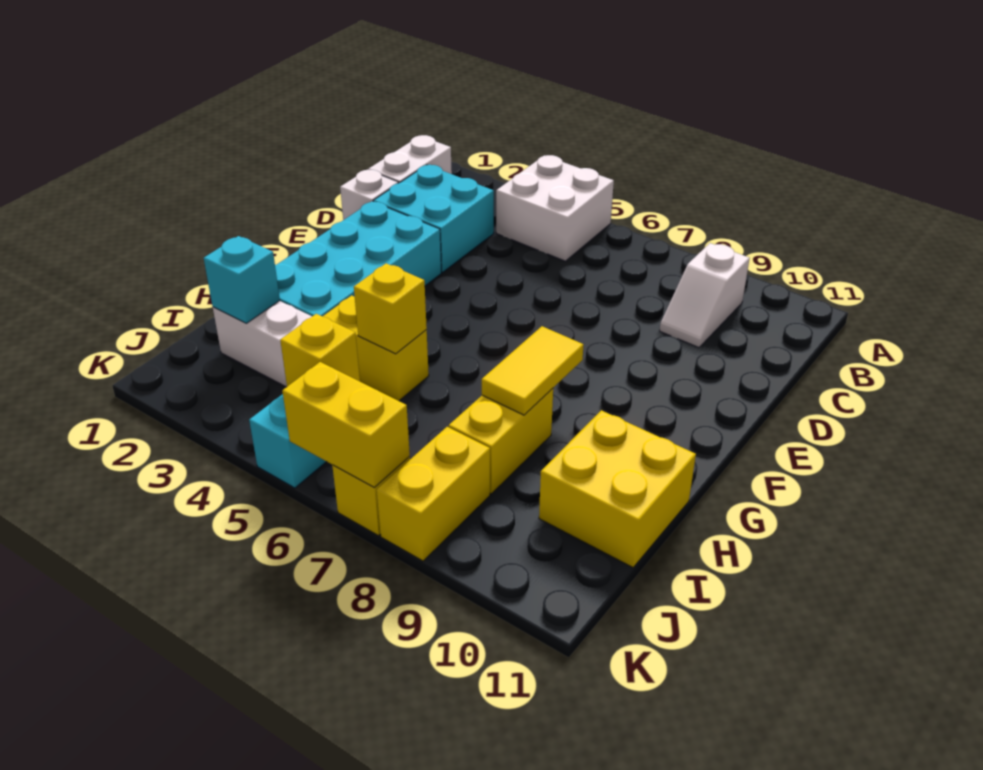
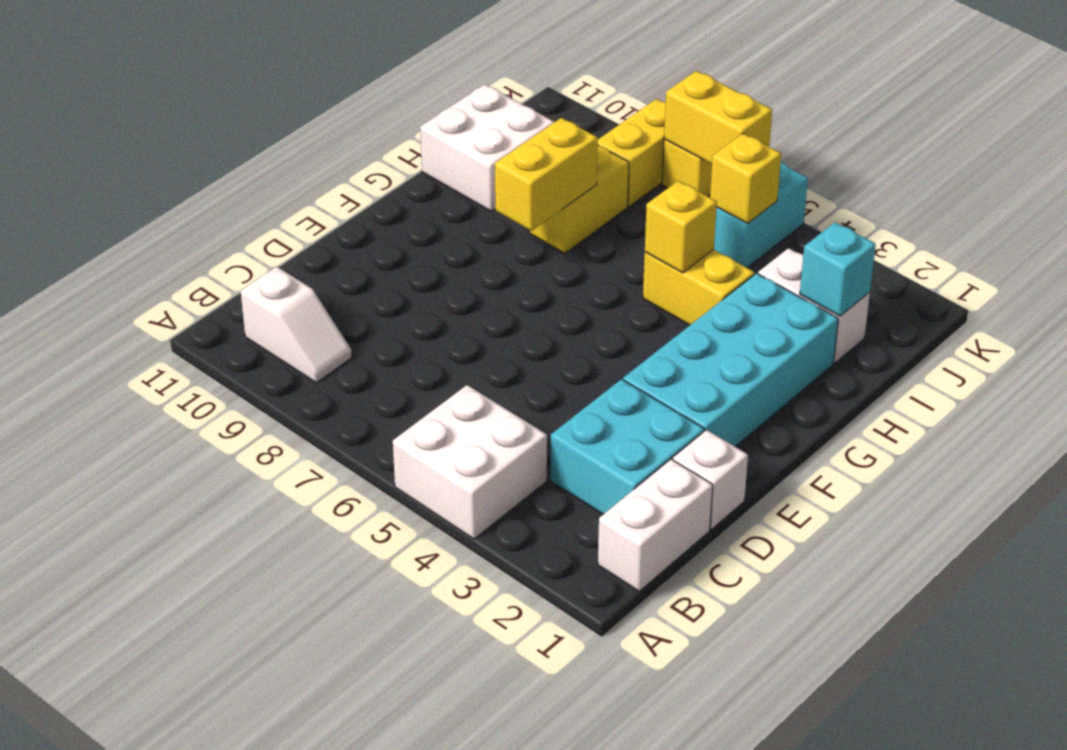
white slope B9:C9 level 1 top B -> white slope B9:B10 level 1 top 10
yellow tile G8:H8 level 2 -> yellow brick G8:H8 level 2
yellow brick H10:I11 level 1 -> white brick H10:I11 level 1

